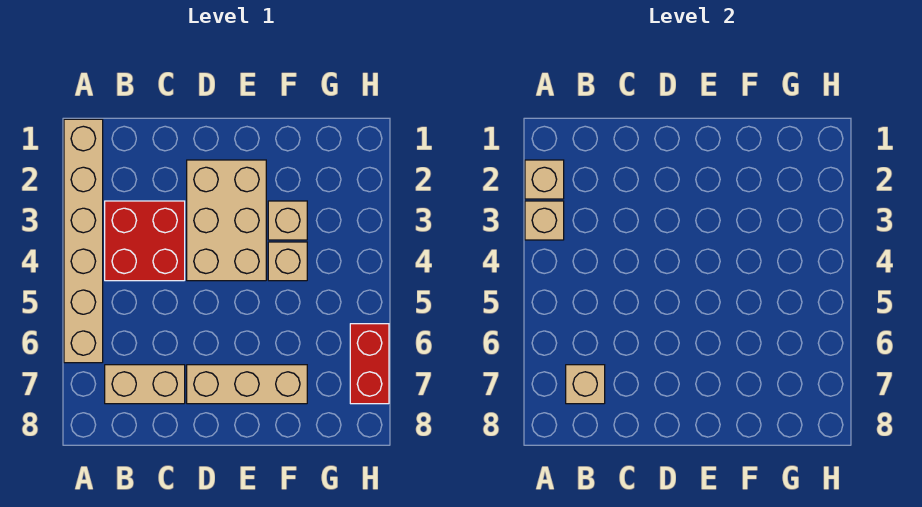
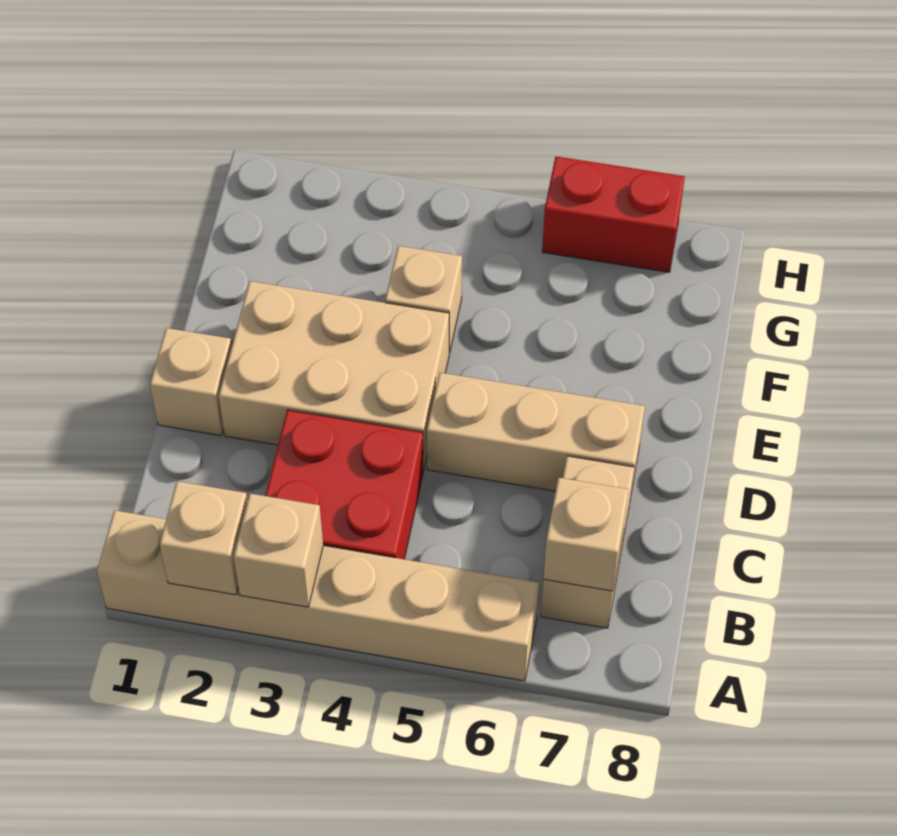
tan brick D7:F7 level 1 -> tan brick D5:D7 level 1
tan brick F3 level 1 -> tan brick D1 level 1

